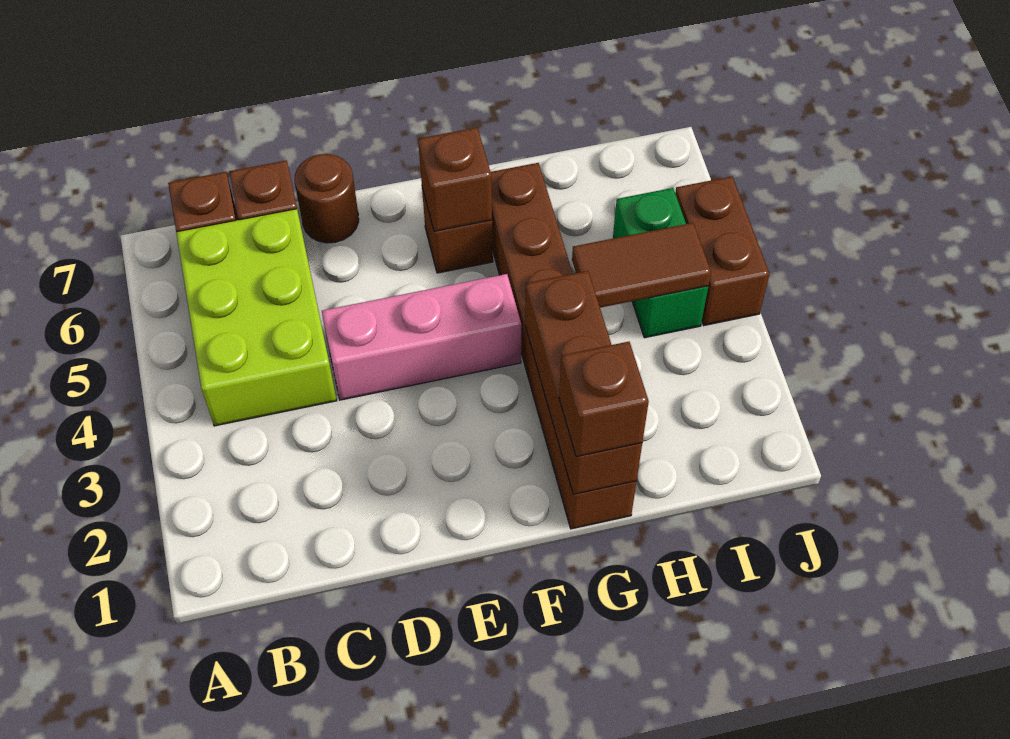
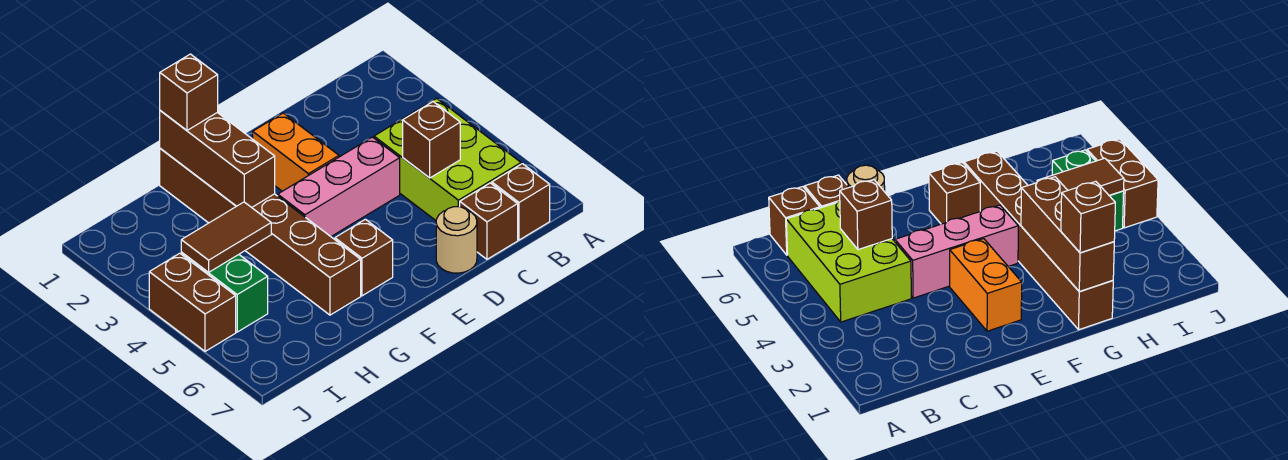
brown round brick D7 level 1 -> tan round brick D7 level 1
none -> orange brick E2:E3 level 1
brown brick F6 level 2 -> brown brick C5 level 2

